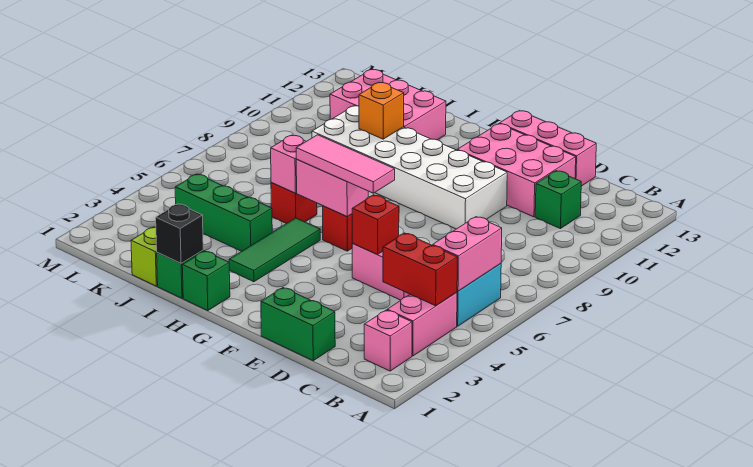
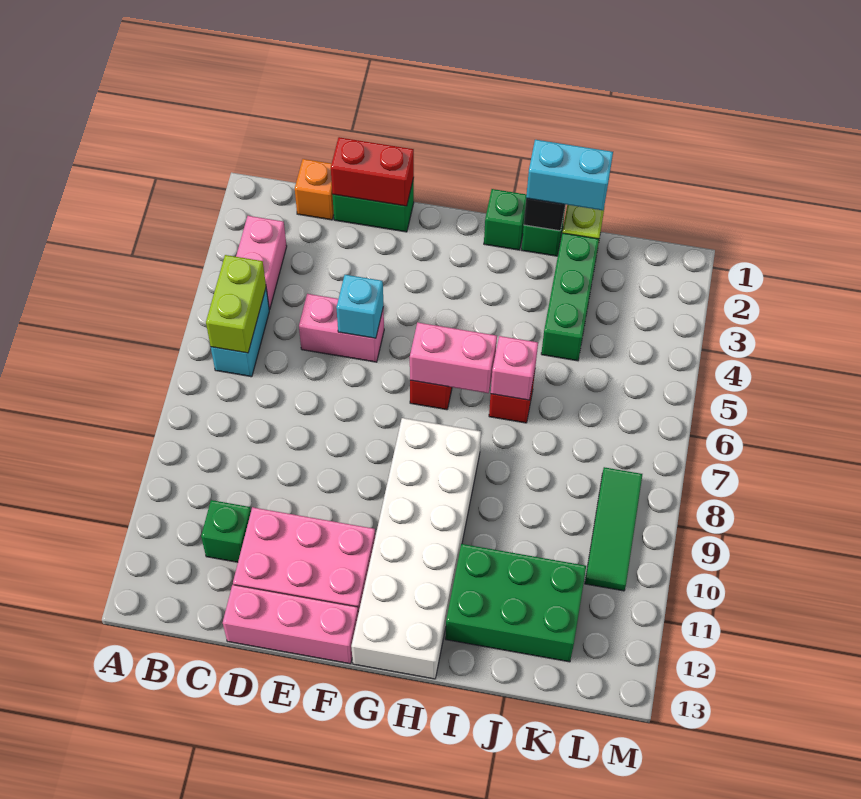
pink brick B2 level 1 -> none
red brick B4:C4 level 2 -> red brick D1:E1 level 2
pink brick B5:B6 level 2 -> lime brick B5:B6 level 2
red brick E5 level 2 -> cyan brick E5 level 2
white brick E9:J10 level 1 -> white brick G8:H13 level 1
pink tile F6:H6 level 3 -> none
green tile H3:H5 level 1 -> green tile L8:L10 level 1
none -> cyan brick I1:J1 level 3
green brick I4:K4 level 1 -> green brick J2:J4 level 1
orange brick I10 level 2 -> orange brick C1 level 1
pink brick I11:K12 level 1 -> green brick I11:K12 level 1

